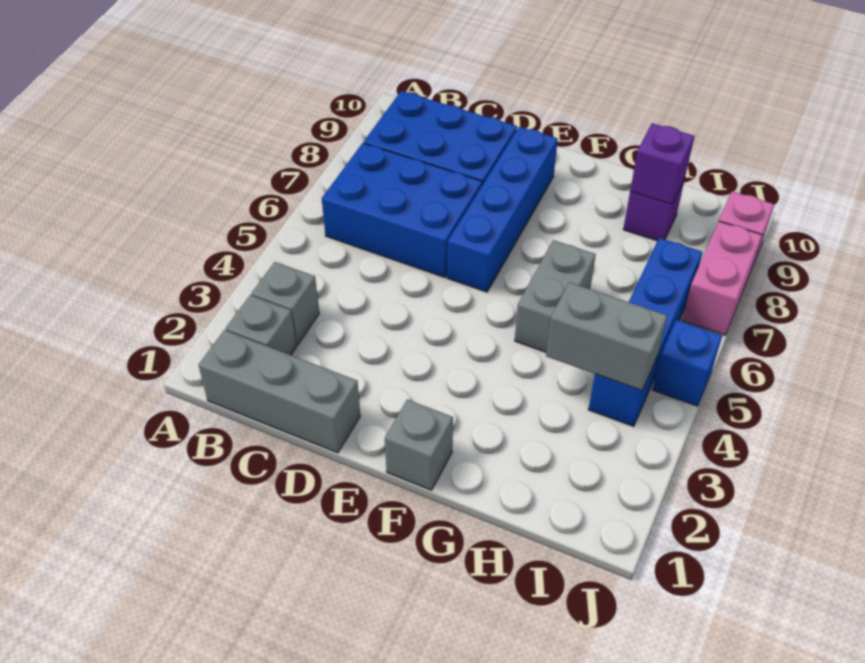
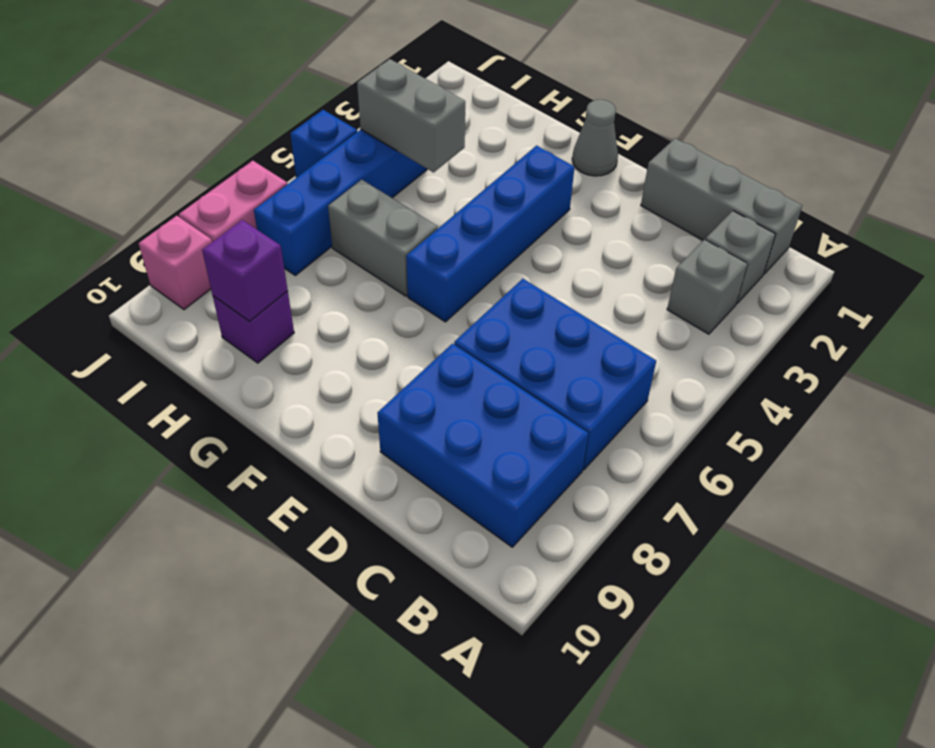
blue brick E6:E9 level 1 -> blue brick F3:F6 level 1
grey brick F1 level 1 -> grey cone F1 level 1
grey brick G5:G6 level 1 -> grey brick G6:H6 level 1

